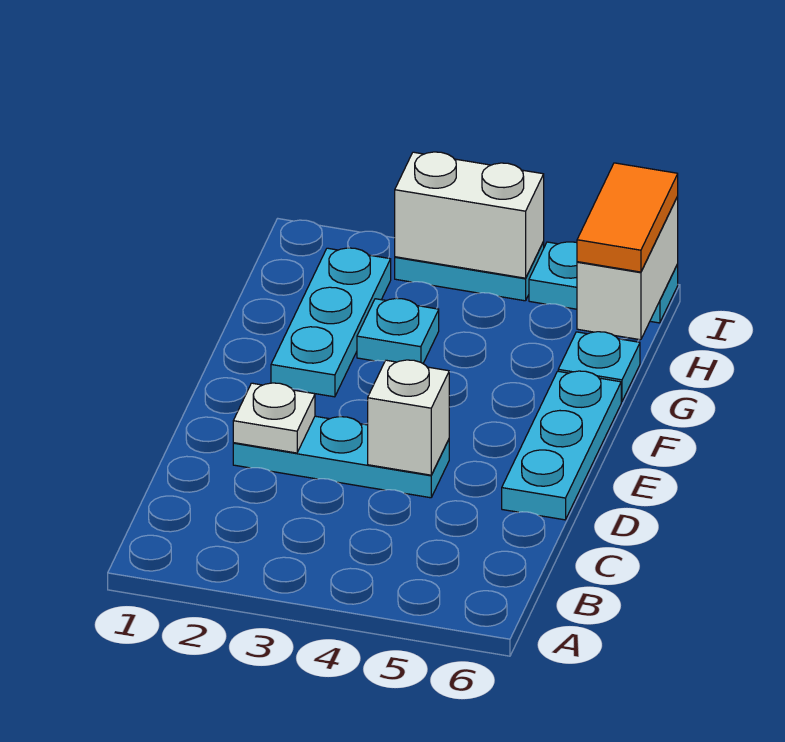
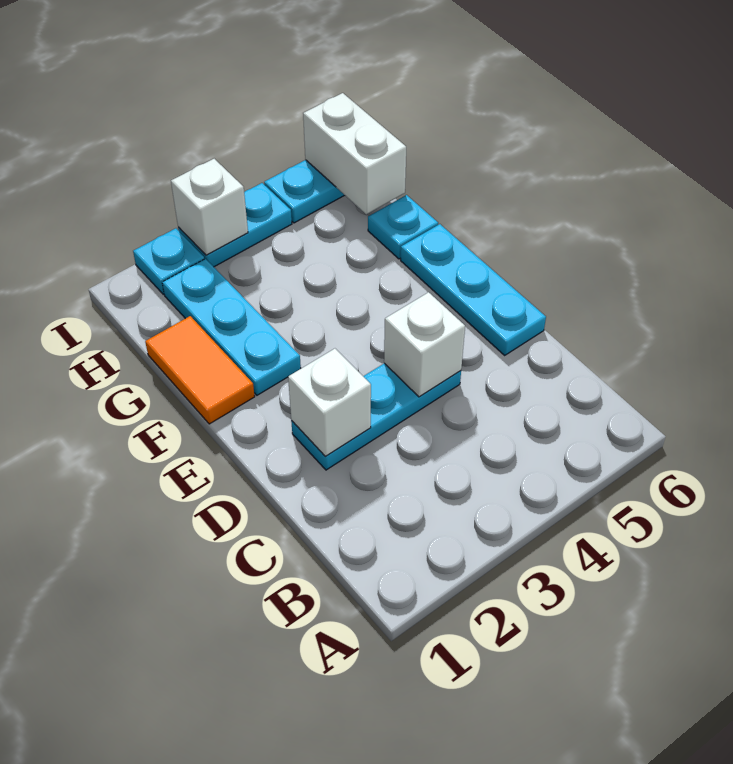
white plate D2 level 2 -> white brick D2 level 2
cyan plate G3 level 1 -> cyan plate I2 level 1
orange tile H6:I6 level 3 -> orange tile F1:G1 level 1
white brick I3:I4 level 2 -> white brick I3 level 2

